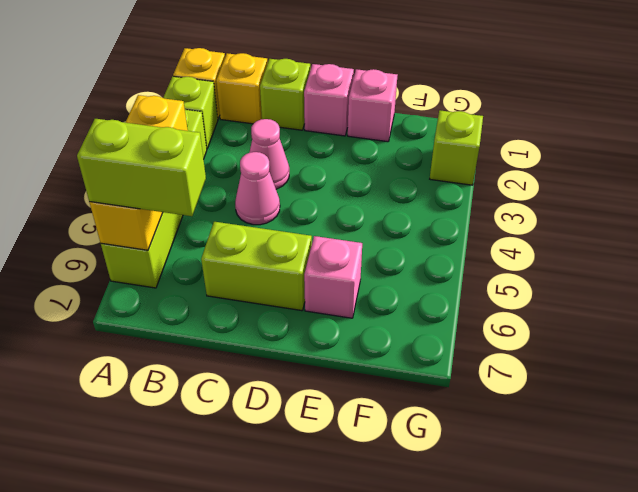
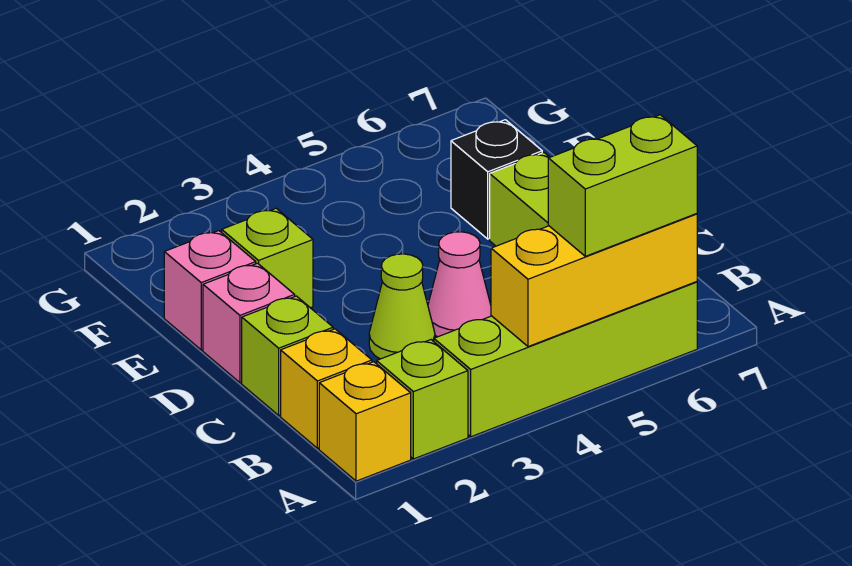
lime brick A6:B6 level 3 -> lime brick A5:A6 level 3
pink cone C3 level 1 -> lime cone C3 level 1
pink brick E6 level 1 -> black brick E6 level 1
lime brick G2 level 1 -> lime brick E2 level 1

